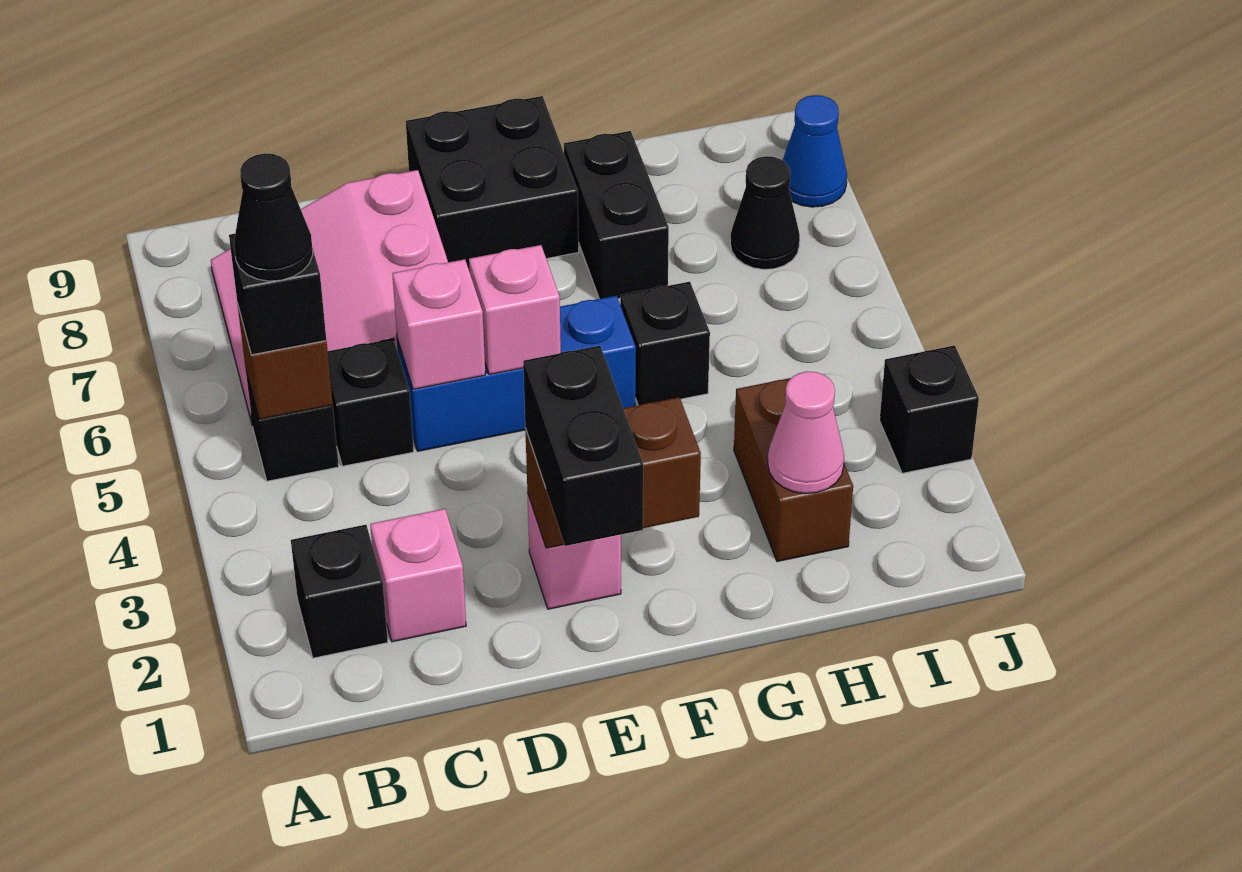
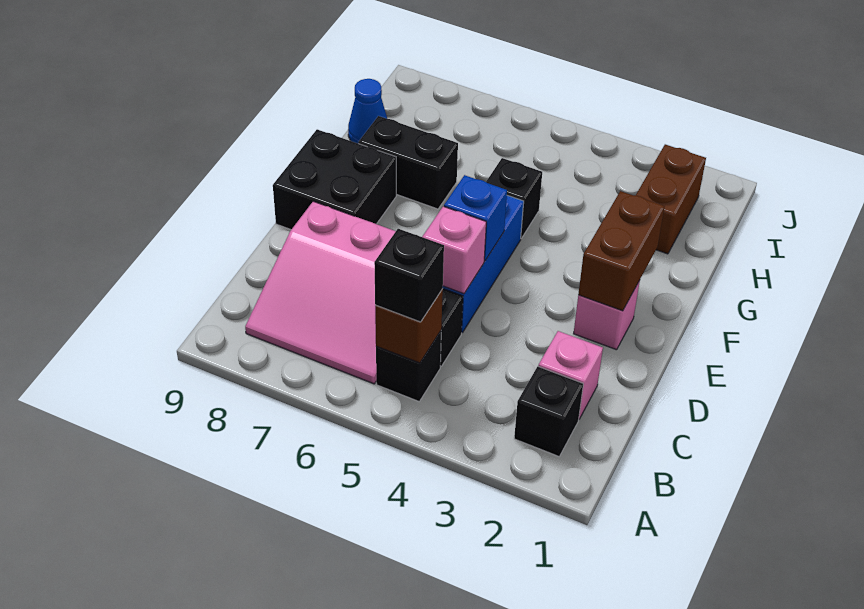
black cone B5 level 4 -> none
black brick E1:E2 level 3 -> none
pink brick E5 level 2 -> blue brick E5 level 2
brown brick H2:H3 level 1 -> brown brick H2:I2 level 1
pink cone H2 level 2 -> none
black cone I7 level 1 -> none
black brick J3 level 1 -> none
blue cone J8 level 1 -> blue cone H9 level 1

